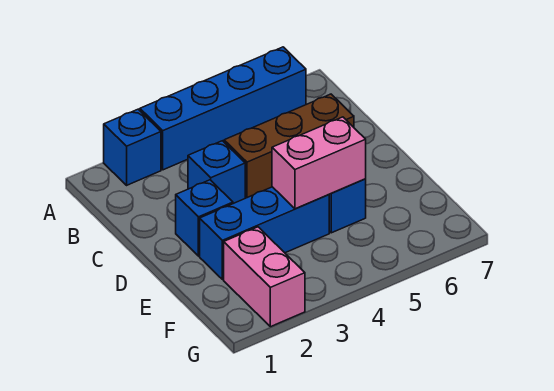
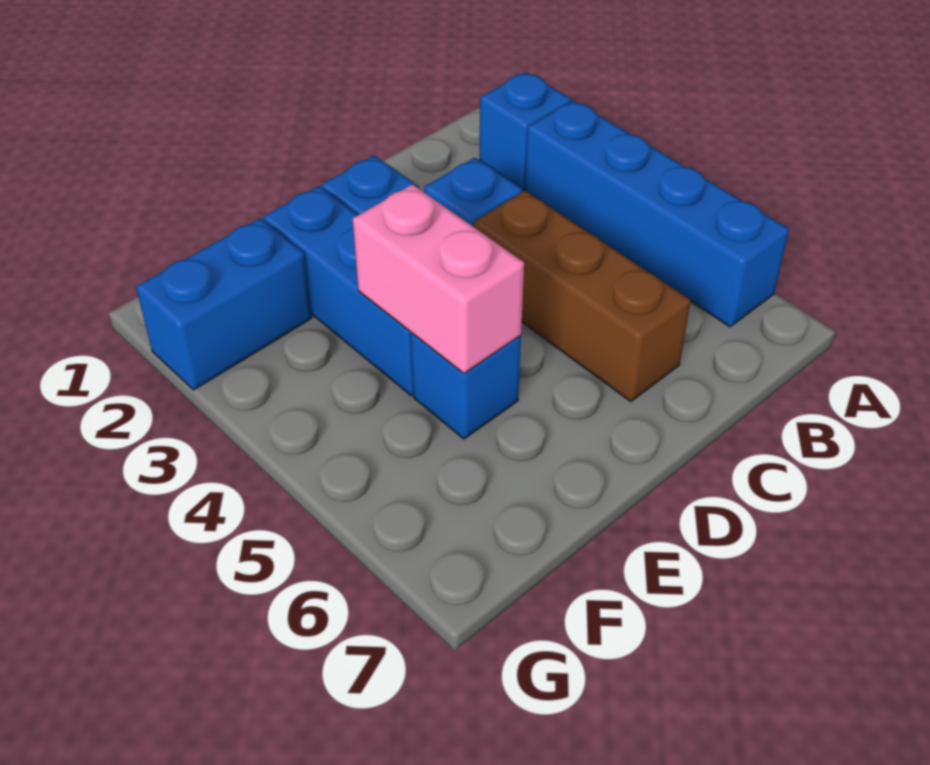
pink brick F2:G2 level 1 -> blue brick F2:G2 level 1

